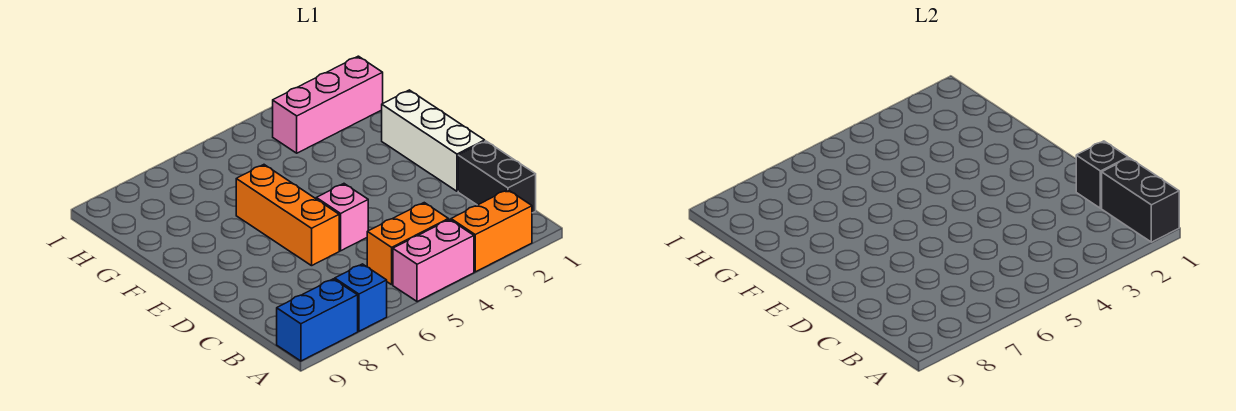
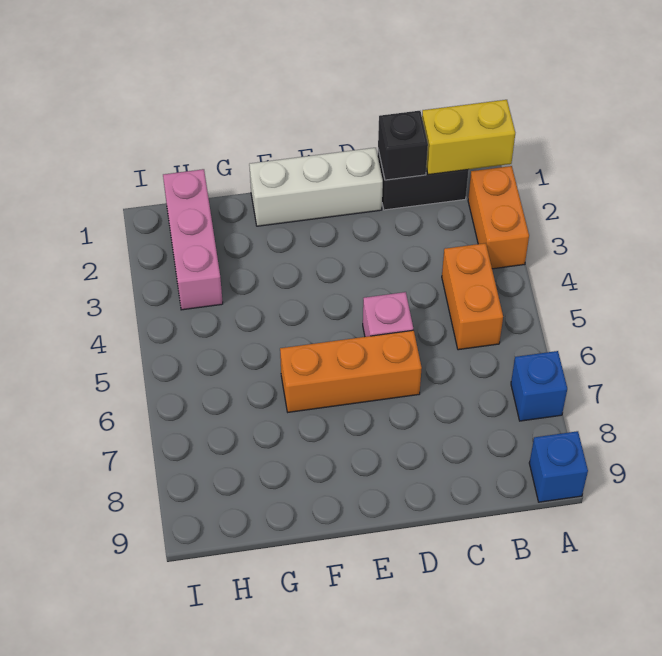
black brick A1:B1 level 2 -> yellow brick A1:B1 level 2
pink brick A4:A5 level 1 -> none
blue brick A8:A9 level 1 -> blue brick A9 level 1

